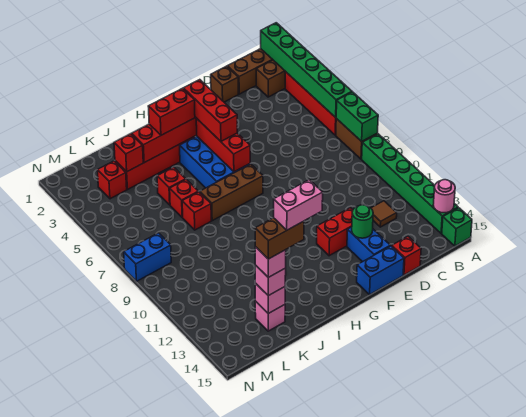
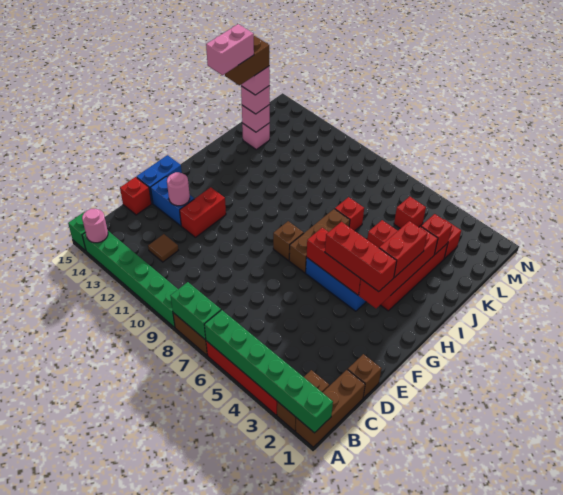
green round brick E13 level 2 -> pink round brick E13 level 2
none -> brown brick G8 level 1
red brick J6 level 1 -> red brick L5 level 1
blue brick M8:N8 level 1 -> none

